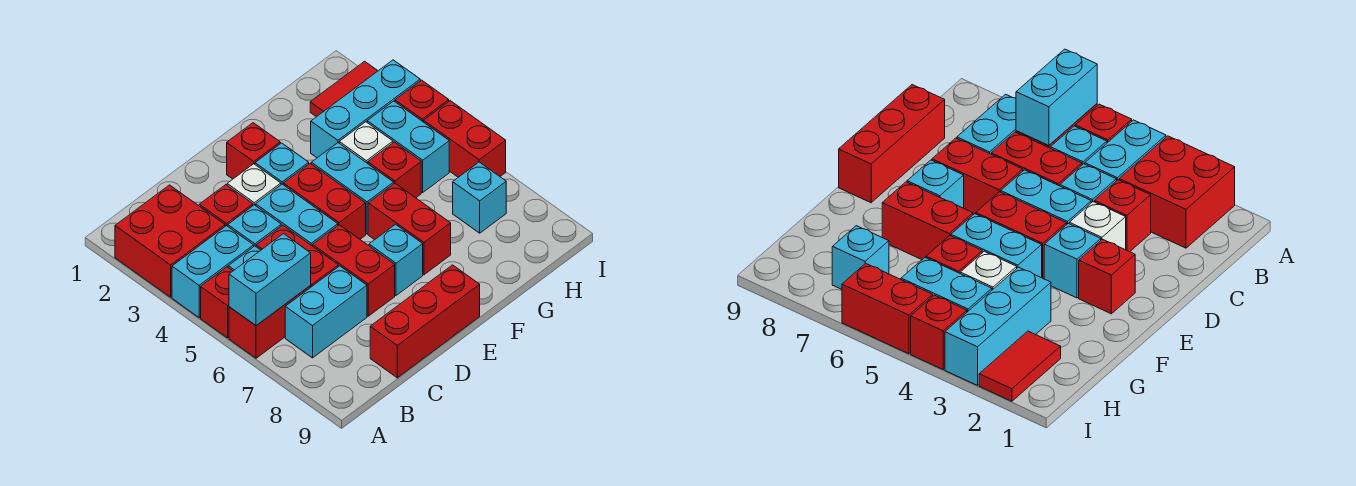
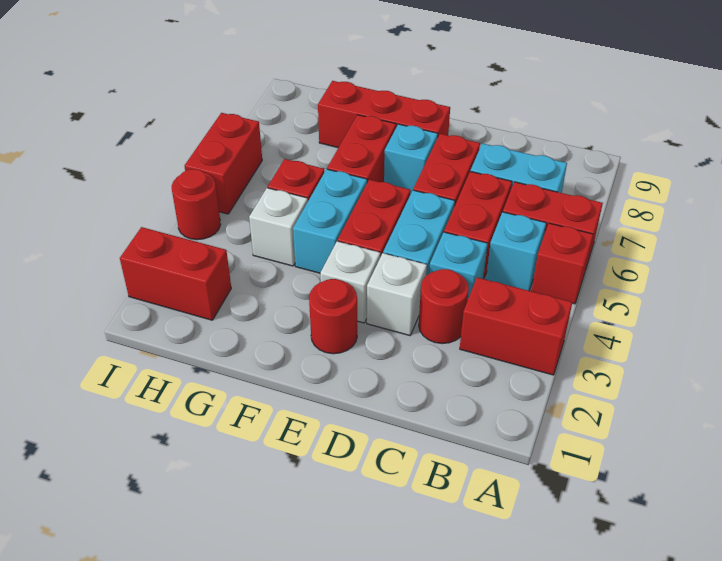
red brick A2:B3 level 1 -> red brick A3:B3 level 1
cyan brick A4:B4 level 1 -> none
cyan brick A6:B6 level 2 -> none
red brick C3 level 1 -> red round brick C3 level 1
red brick C9:E9 level 1 -> red brick E8:G8 level 1
red brick E2 level 1 -> red round brick E2 level 1
cyan brick E3 level 1 -> white brick E3 level 1
cyan brick G3:I3 level 1 -> none
red tile H2:I2 level 1 -> red brick H2:I2 level 1
cyan brick H4:H5 level 1 -> none
cyan brick H7 level 1 -> none
red brick I4 level 1 -> red round brick I4 level 1

